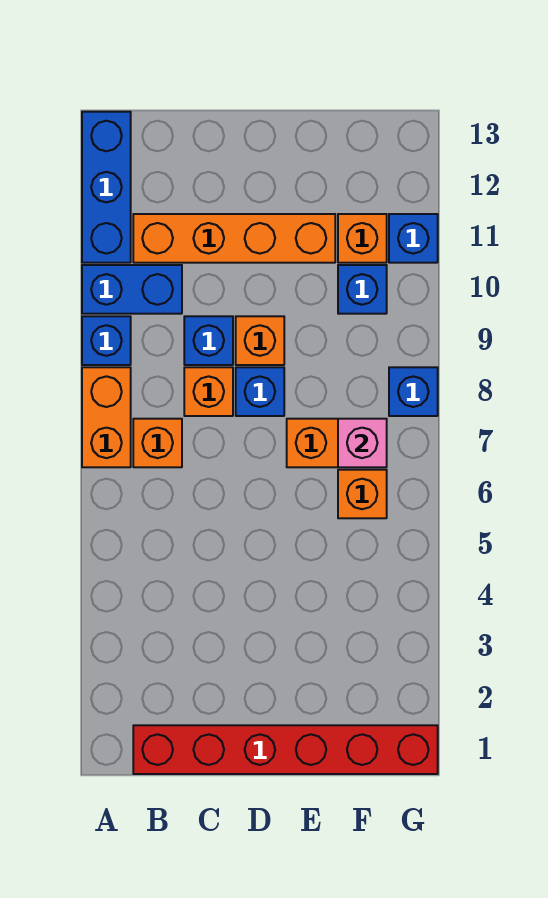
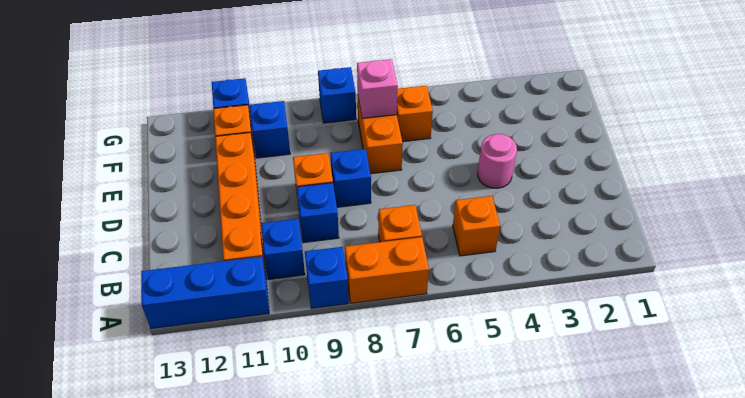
blue brick A10:B10 level 1 -> blue brick B10 level 1
red brick B1:G1 level 1 -> none
orange brick C8 level 1 -> orange brick B5 level 1
none -> pink round brick D4 level 1

